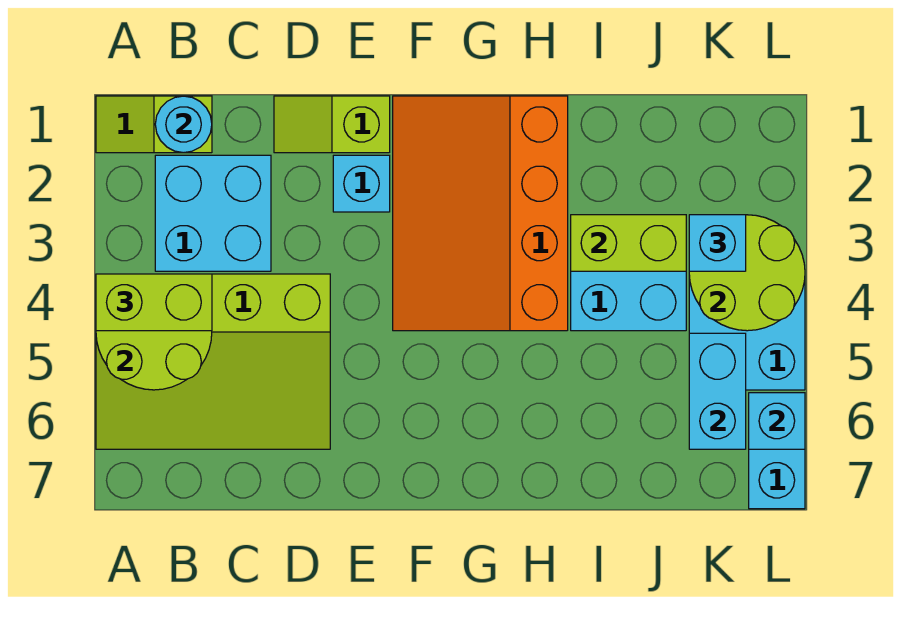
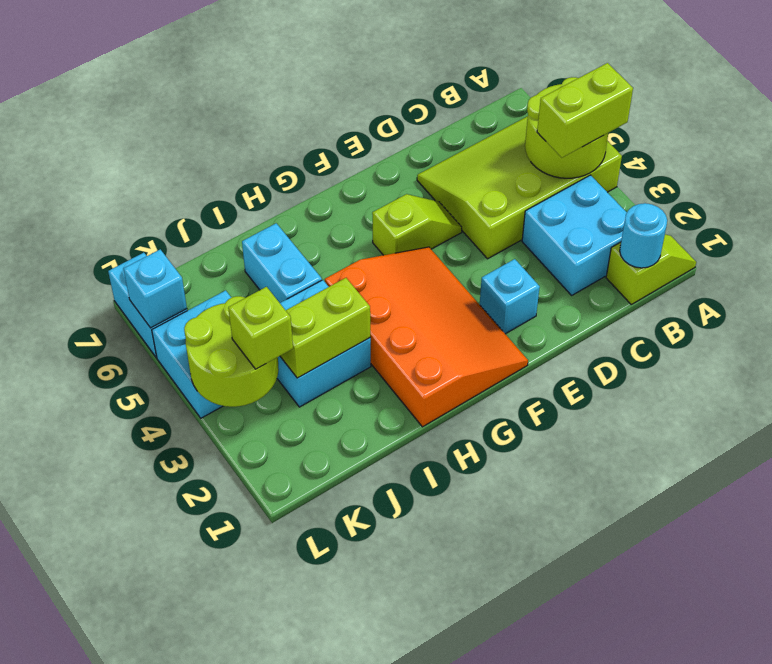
lime slope D1:E1 level 1 top E -> lime slope E5:F5 level 1 top F
cyan brick K3 level 3 -> lime brick K3 level 3
cyan brick K5:K6 level 2 -> cyan brick I5:I6 level 1

